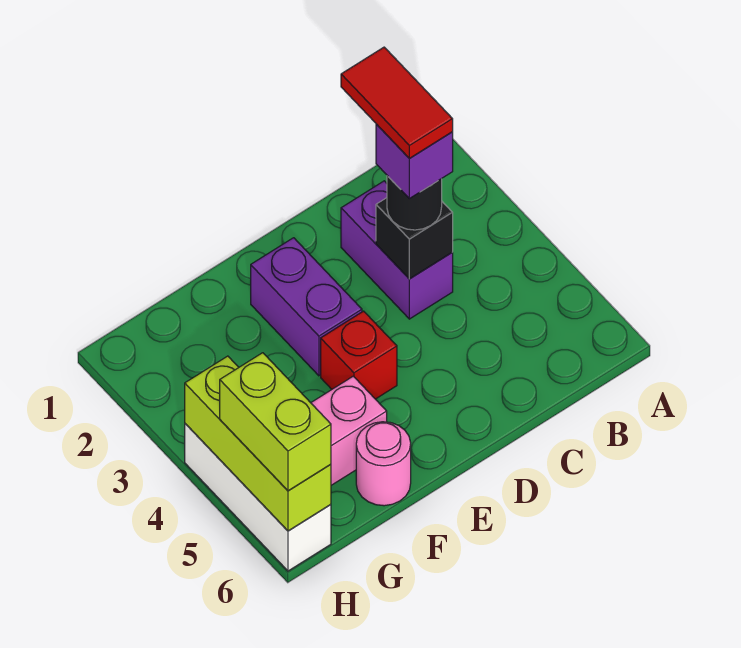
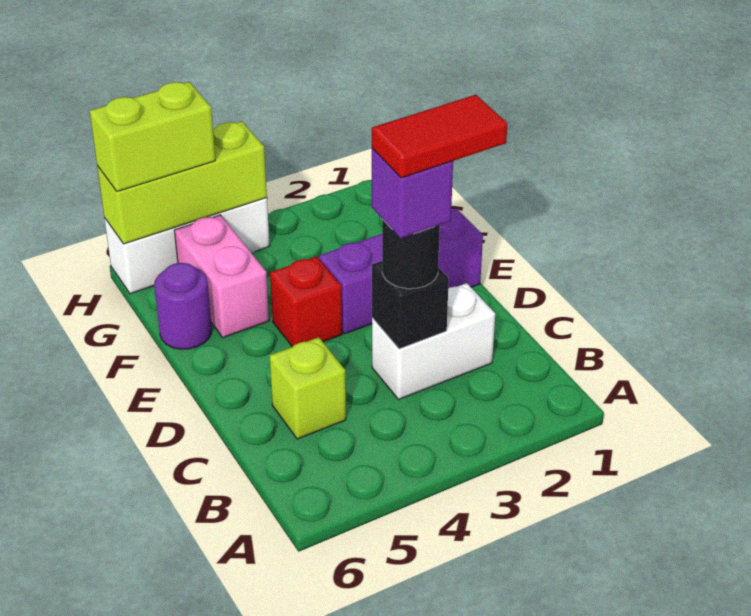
purple brick C2:C3 level 1 -> white brick C2:C3 level 1
none -> lime brick C5 level 1
purple brick E2:E3 level 1 -> purple brick E1:E3 level 1
pink round brick F6 level 1 -> purple round brick F6 level 1

